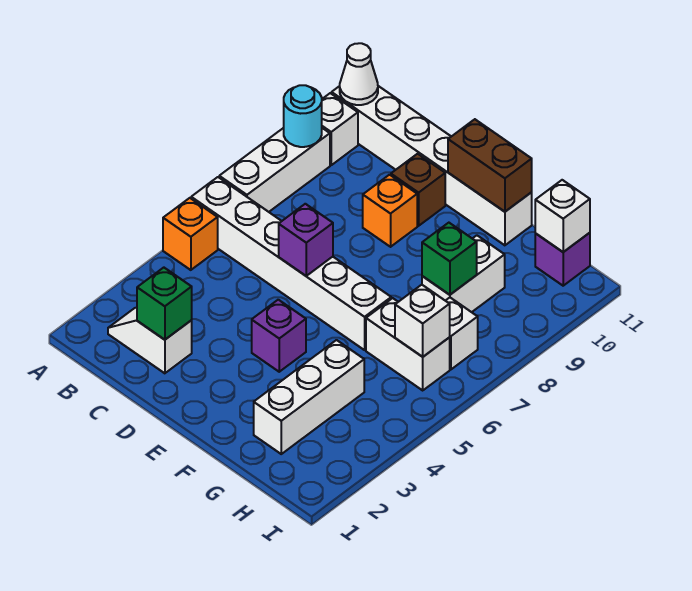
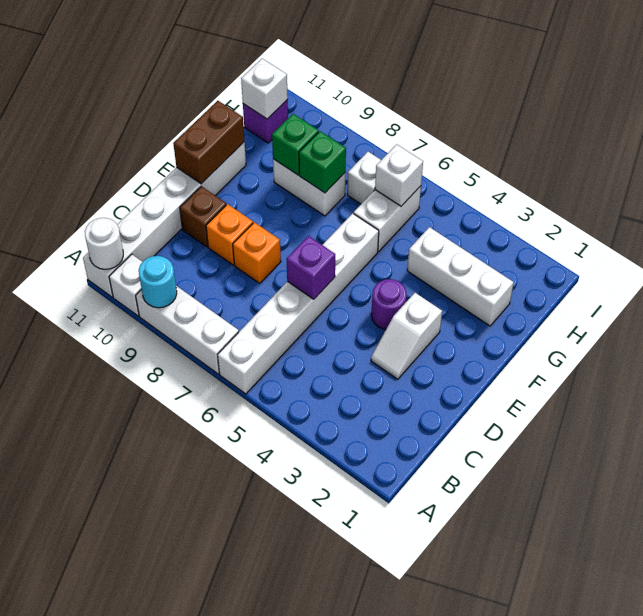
orange brick A5 level 1 -> orange brick D8 level 1
white cone A11 level 2 -> white round brick A11 level 2
white slope B2:C2 level 1 top C -> white slope D3:E3 level 1 top E
green brick C2 level 2 -> green brick G9 level 2
purple brick E4 level 1 -> purple round brick E4 level 1

